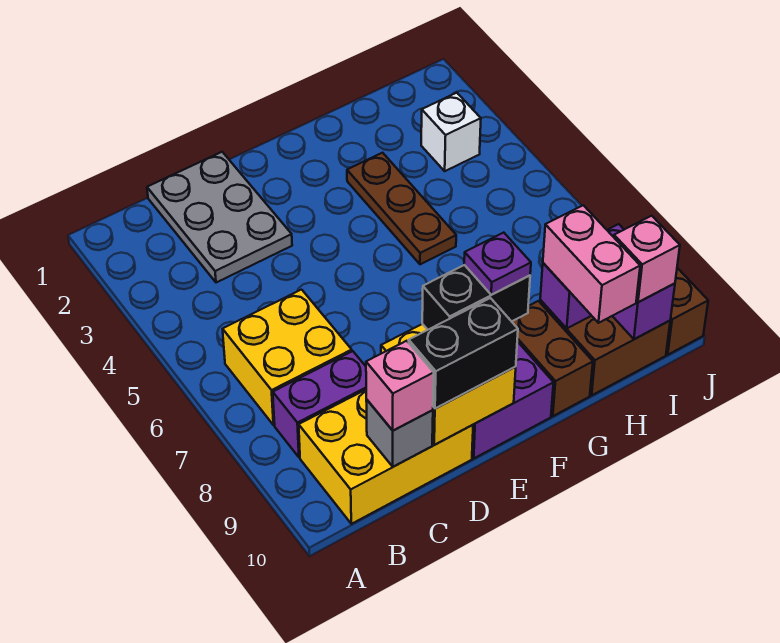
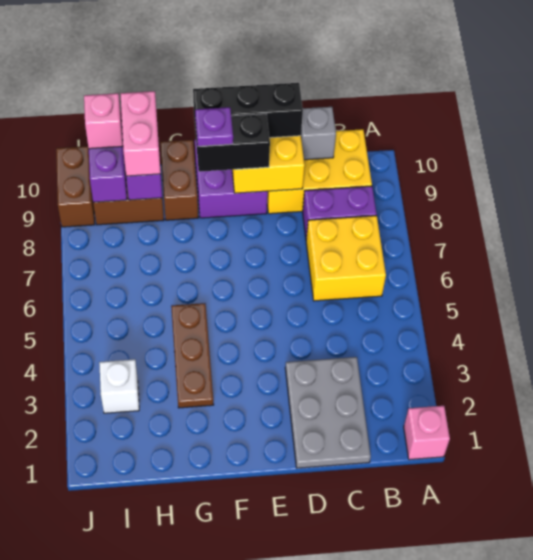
pink brick C10 level 3 -> pink brick A1 level 1
black brick D10:E10 level 3 -> black brick D10:F10 level 3

